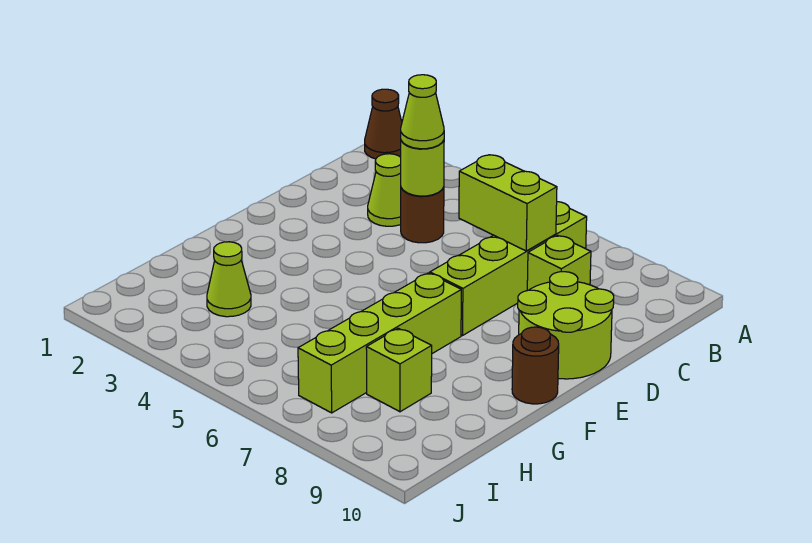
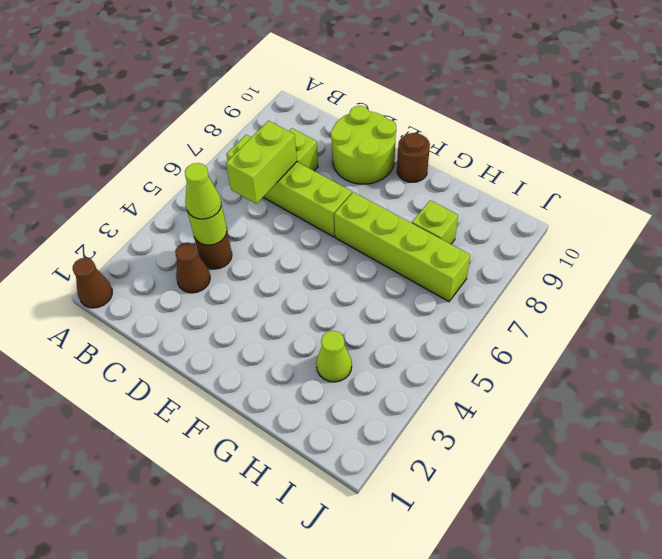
lime cone C3 level 1 -> brown cone C3 level 1

